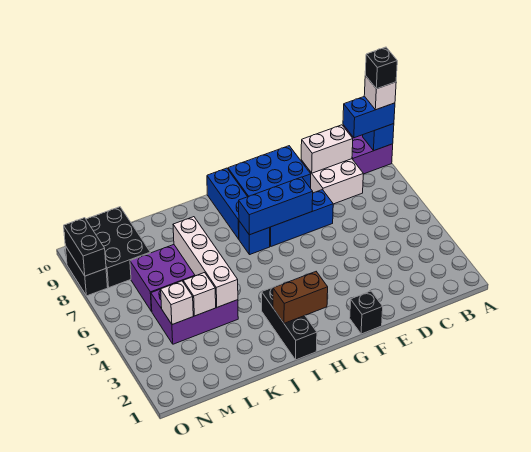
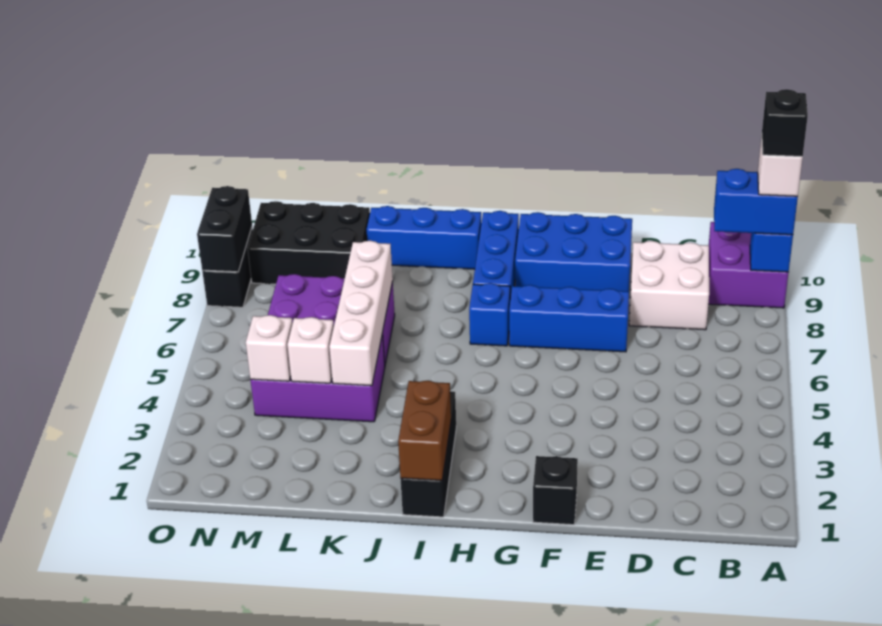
white brick C9:D9 level 2 -> none
blue brick F7:H7 level 2 -> blue brick I10:K10 level 1
brown brick H2:I2 level 2 -> brown brick I1:I2 level 2
black brick M8:N10 level 1 -> black brick L9:N10 level 1

